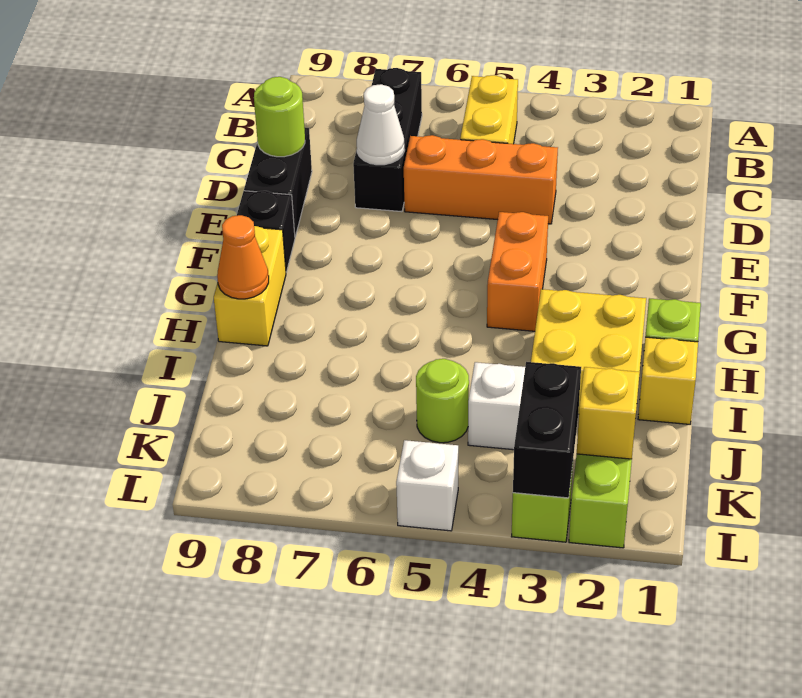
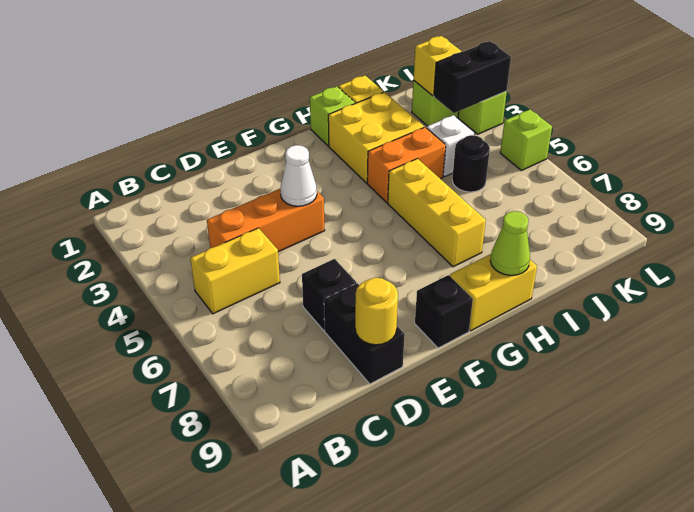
black brick B7:D7 level 1 -> black brick D7 level 1
orange brick D4:D6 level 1 -> orange brick C4:E4 level 1
white cone D7 level 2 -> white cone E4 level 2
black brick D9:E9 level 1 -> black brick D8:D9 level 1
lime round brick D9 level 2 -> yellow round brick D9 level 2
orange brick F4:G4 level 1 -> orange brick H4:I4 level 1
none -> yellow brick H5:H7 level 1
orange cone H9 level 2 -> lime cone H9 level 2
lime round brick J5 level 1 -> black round brick J5 level 1
white brick L5 level 1 -> lime brick L5 level 1

